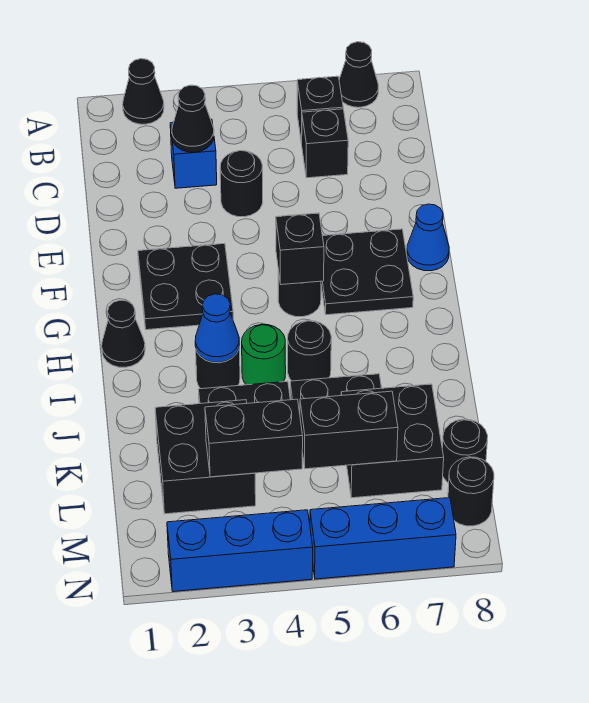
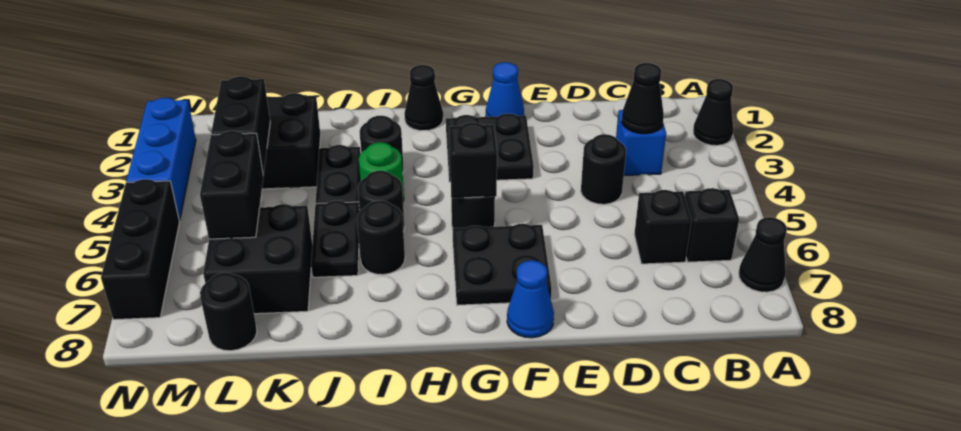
blue cone I3 level 2 -> blue cone F1 level 1
black round brick M8 level 1 -> black round brick I6 level 1
blue brick N5:N7 level 1 -> black brick N5:N7 level 1

